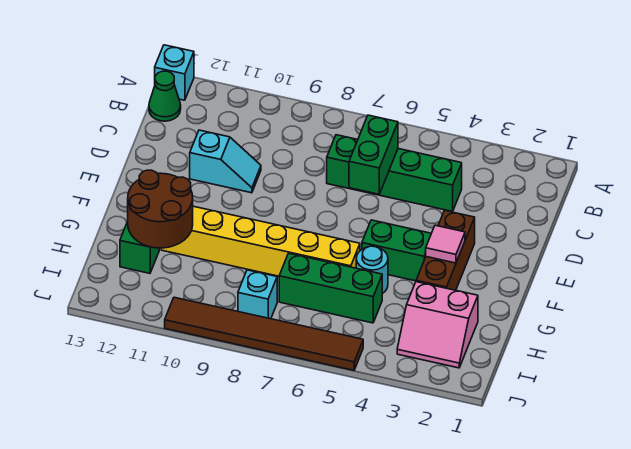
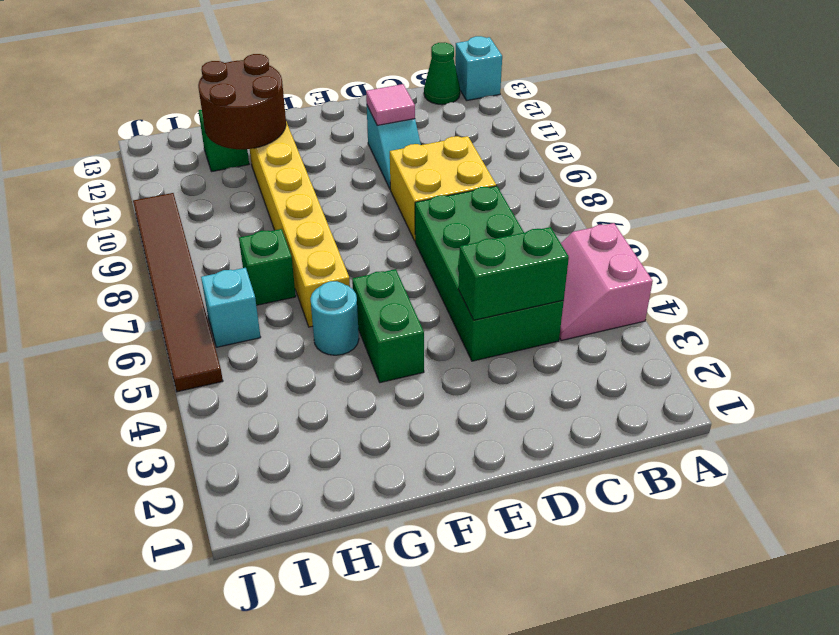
green brick C4:C7 level 1 -> green brick C4:D7 level 1
green brick C6:D6 level 2 -> green brick C4:D4 level 2
none -> yellow brick C8:D9 level 1
brown brick E3:G3 level 1 -> none
pink tile F3 level 2 -> pink tile D11 level 2
pink slope H2:I3 level 1 top H -> pink slope A4:B5 level 1 top A
green brick H5:H7 level 1 -> green brick H7 level 1
cyan brick I8 level 1 -> cyan brick I6 level 1

